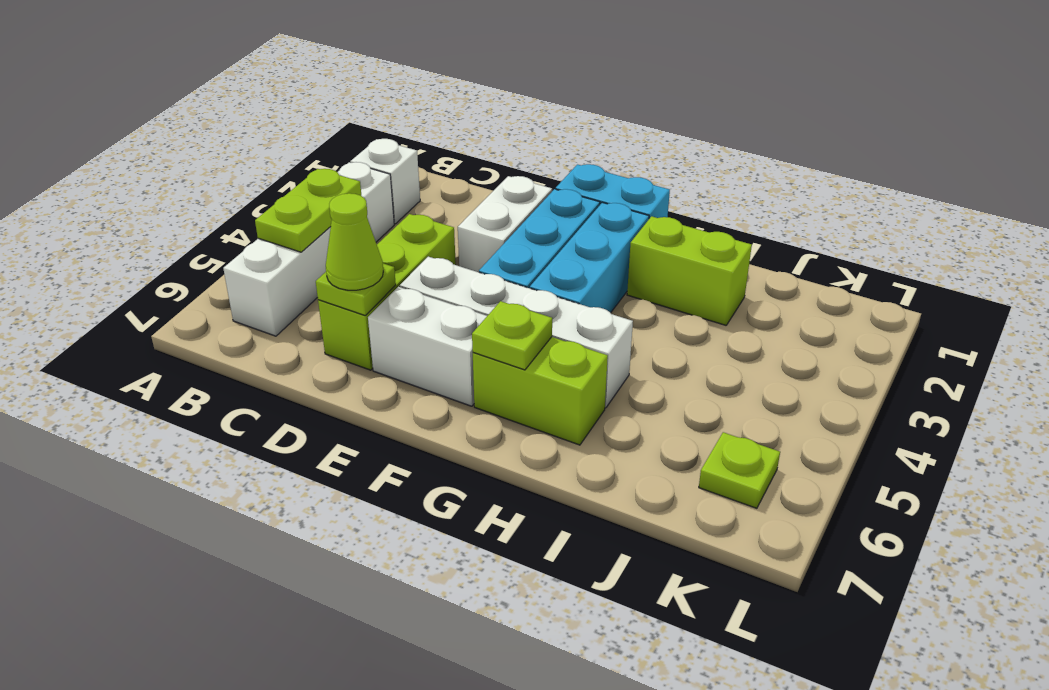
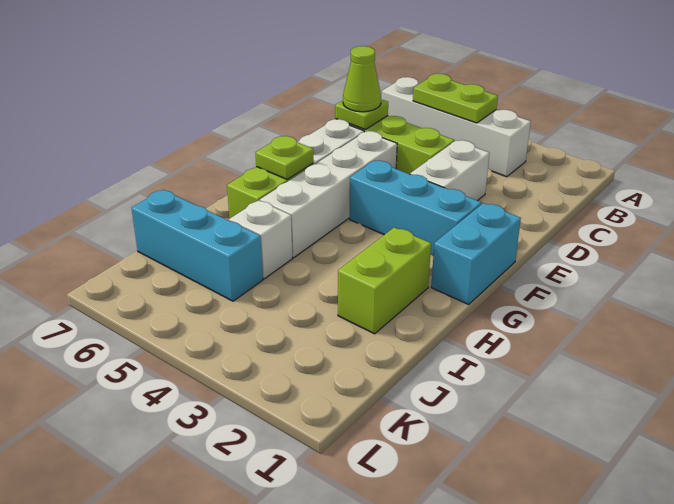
white brick B2 level 1 -> white brick I5 level 1
white brick E2:E3 level 1 -> white brick D3:E3 level 1
cyan brick G2:G4 level 1 -> cyan brick J5:J7 level 1
lime plate K6 level 1 -> none

